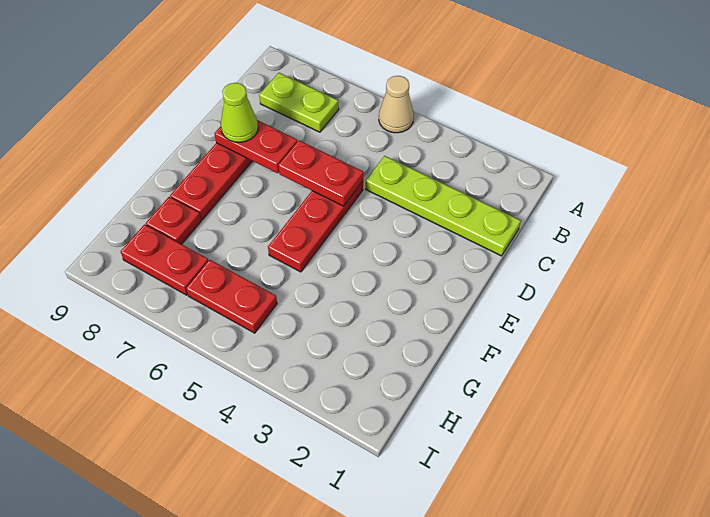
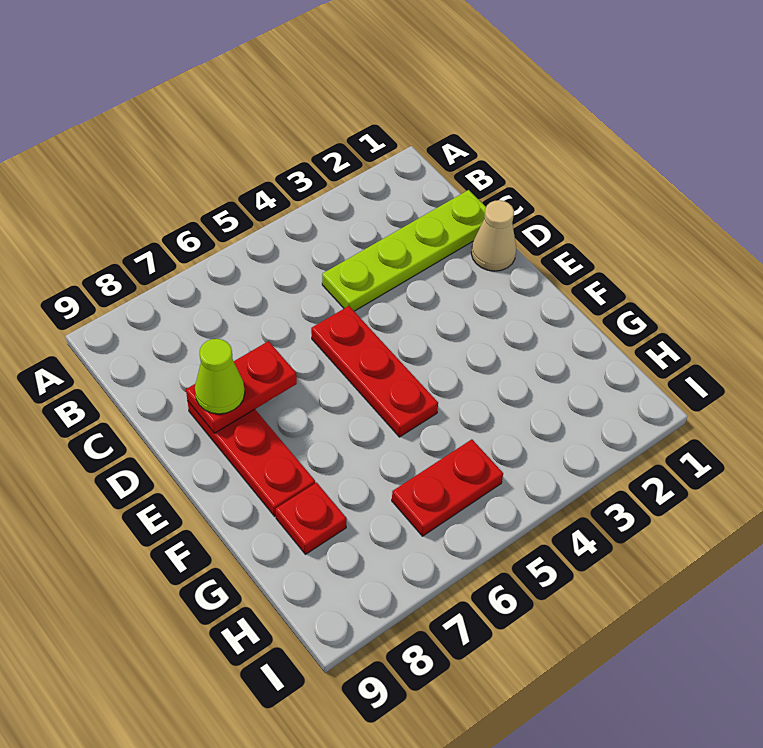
tan cone A5 level 1 -> tan cone D1 level 1
lime plate B7:B8 level 1 -> none
red plate D5:D6 level 2 -> none
red plate H7:H8 level 1 -> none

